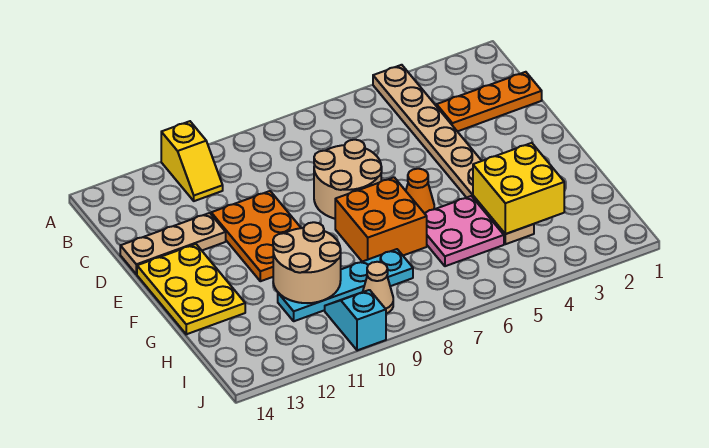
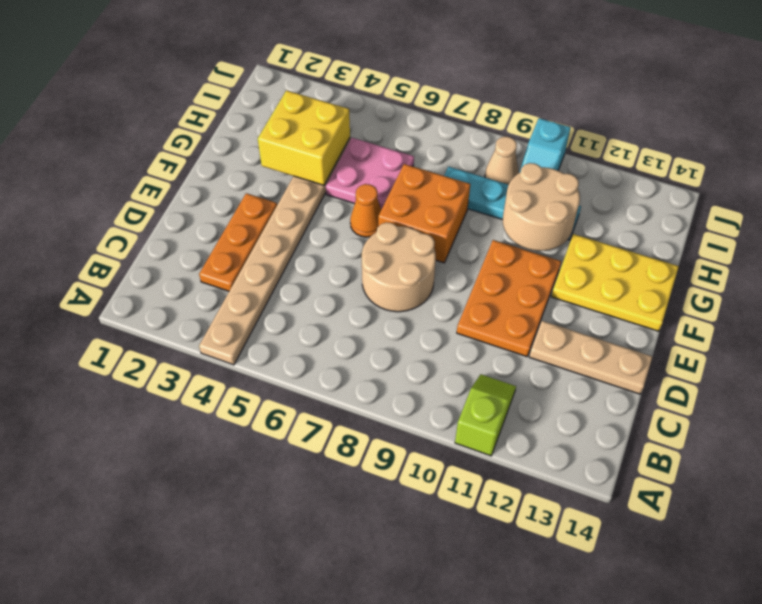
yellow slope A11:B11 level 1 top A -> lime slope A11:B11 level 1 top A
orange plate C1:C3 level 1 -> orange plate C3:E3 level 1
yellow plate E13:G14 level 1 -> yellow plate F12:G14 level 1

